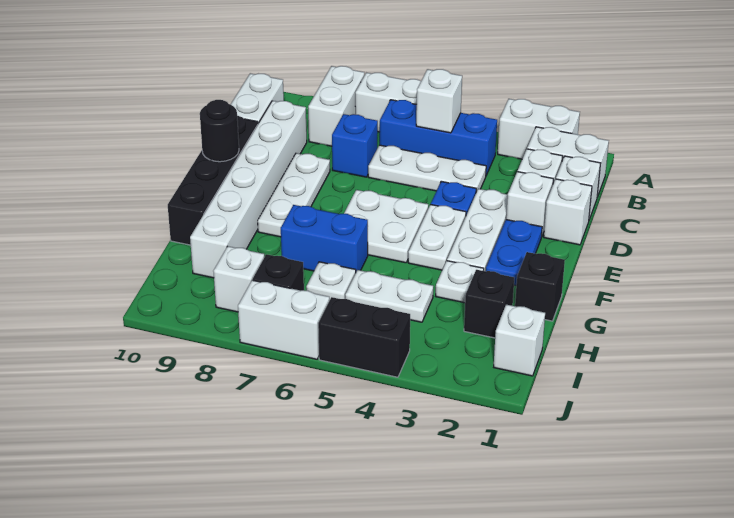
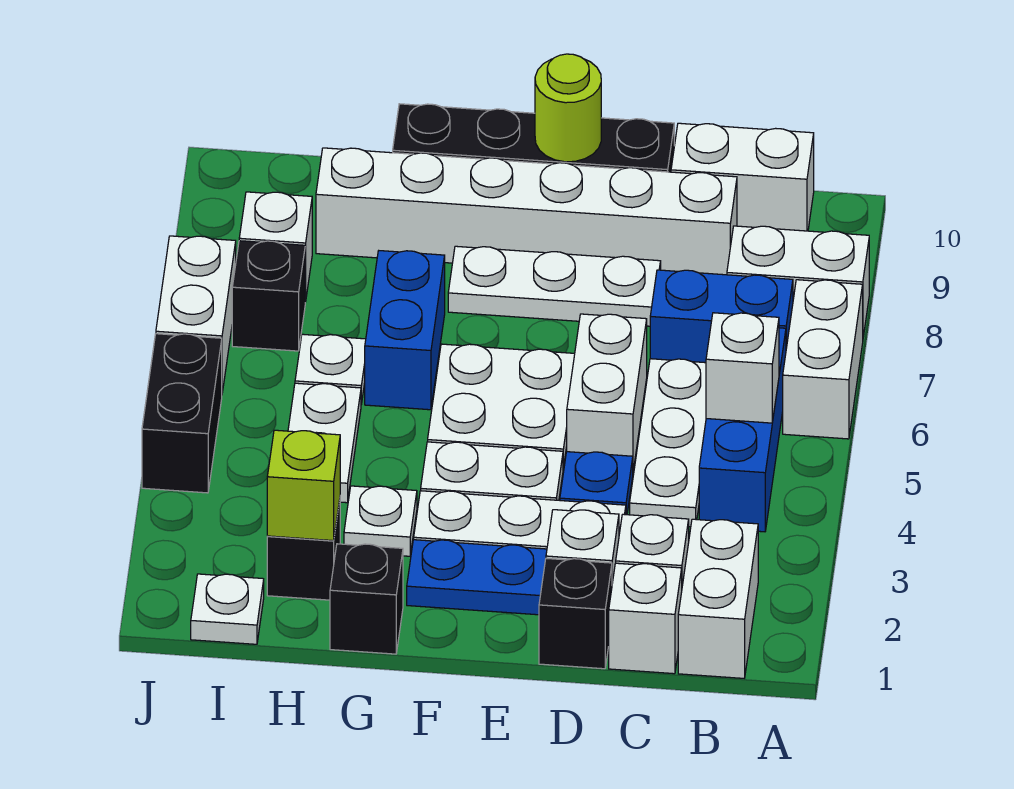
white brick A2:A3 level 1 -> white brick D5:D6 level 1
blue brick C7 level 1 -> blue brick B7:C7 level 1
white brick D1 level 1 -> black brick D1 level 1
black round brick E10 level 2 -> lime round brick E10 level 2
none -> lime brick H2 level 2
white brick I1 level 1 -> white plate I1 level 1

